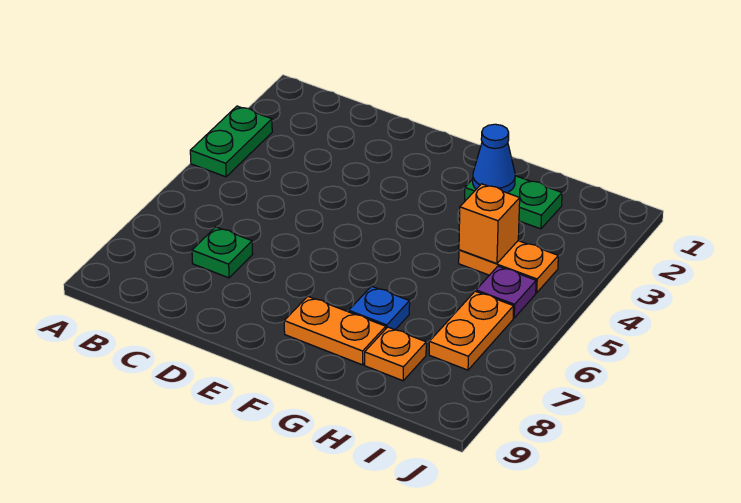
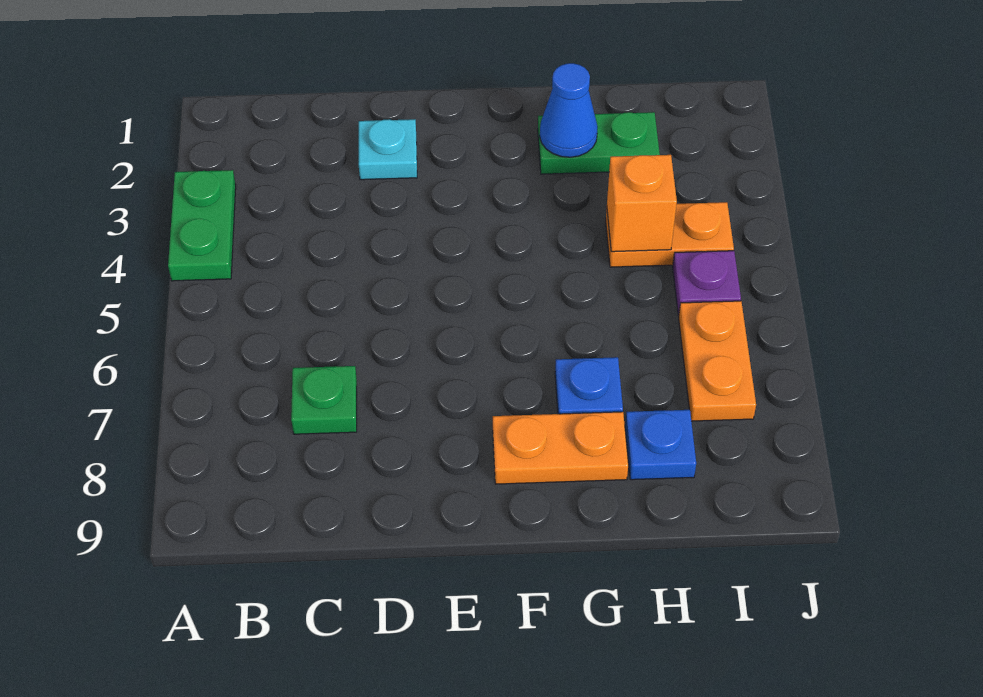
none -> cyan plate D2 level 1
orange plate H8 level 1 -> blue plate H8 level 1

